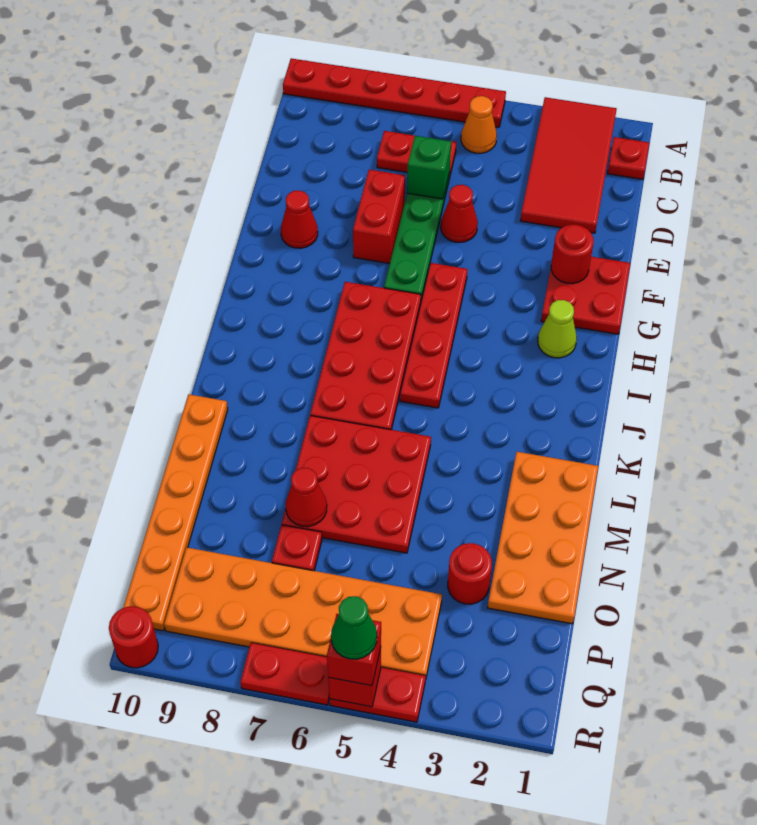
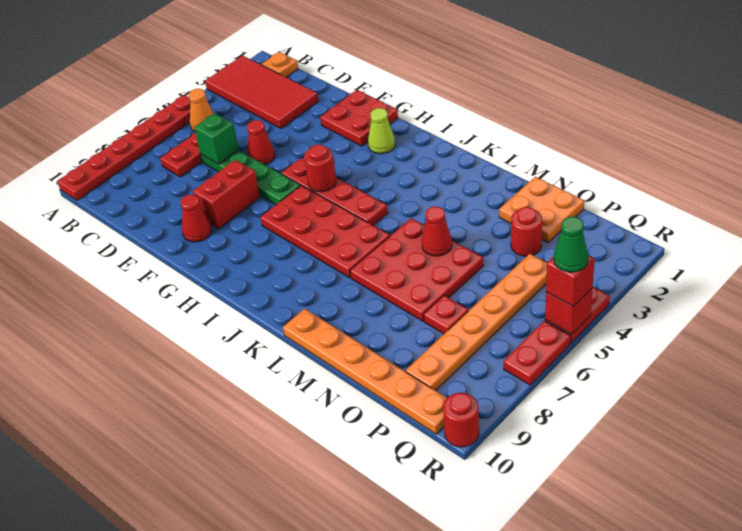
red plate B1 level 1 -> orange plate B1 level 1
red brick E7:F7 level 1 -> red brick F7:F8 level 1
red round brick F2 level 2 -> red round brick H5 level 2
orange plate L1:O2 level 1 -> orange plate N1:O2 level 1
red cone N7 level 2 -> red cone M5 level 2
orange plate P4:Q9 level 1 -> orange plate P4:P9 level 1

